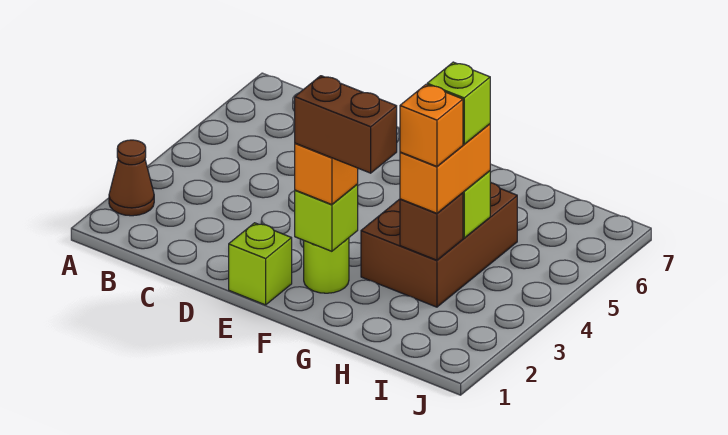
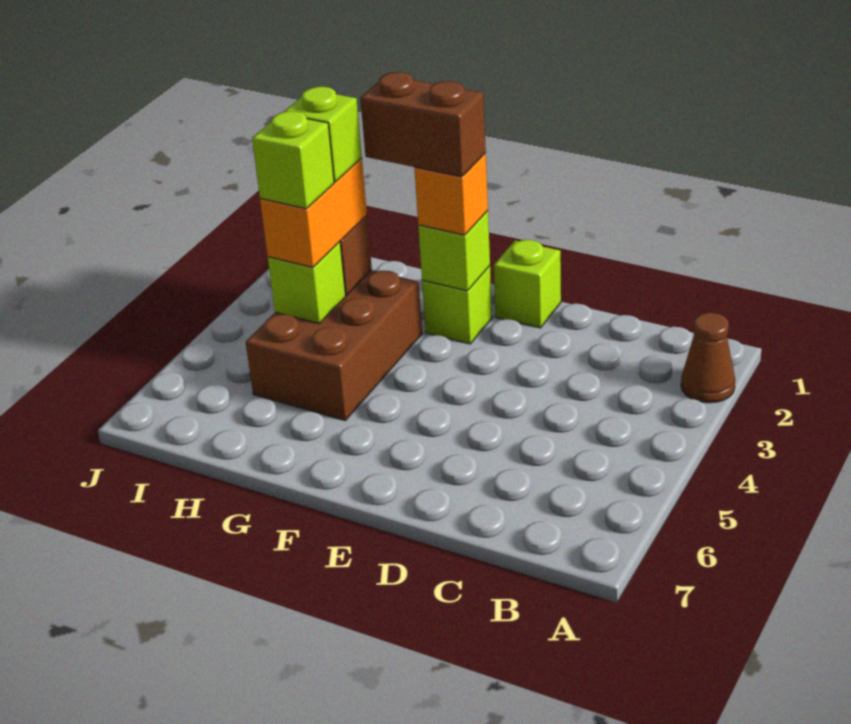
lime round brick F2 level 1 -> lime brick F2 level 1
orange brick H3 level 4 -> lime brick H3 level 4

